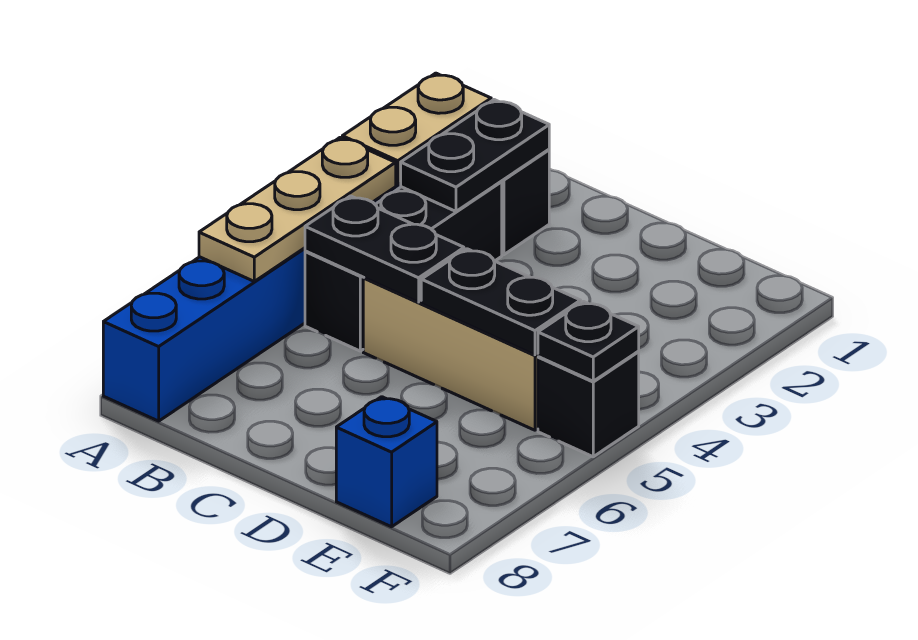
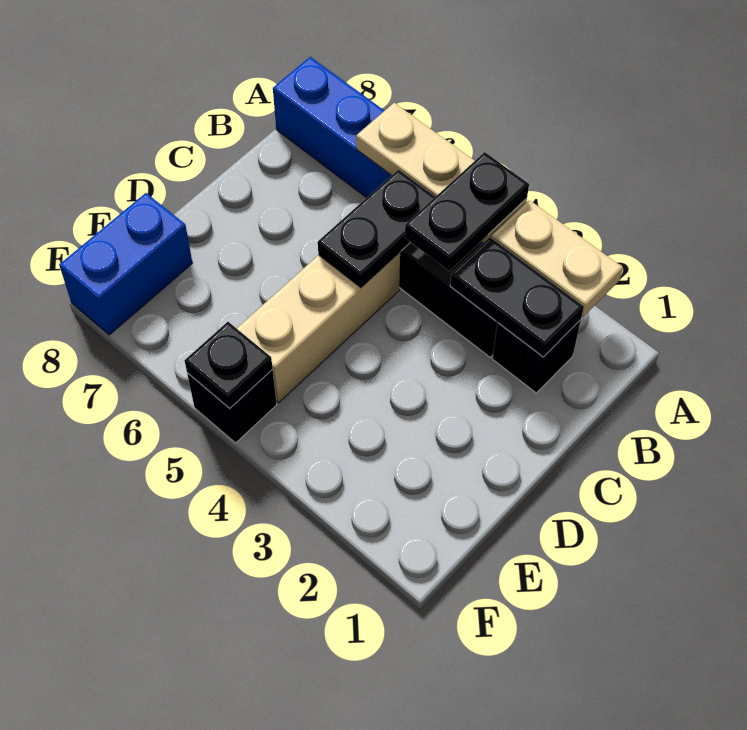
black plate D5:E5 level 2 -> black plate A4:B4 level 3
blue brick E8 level 1 -> blue brick E8:F8 level 1

